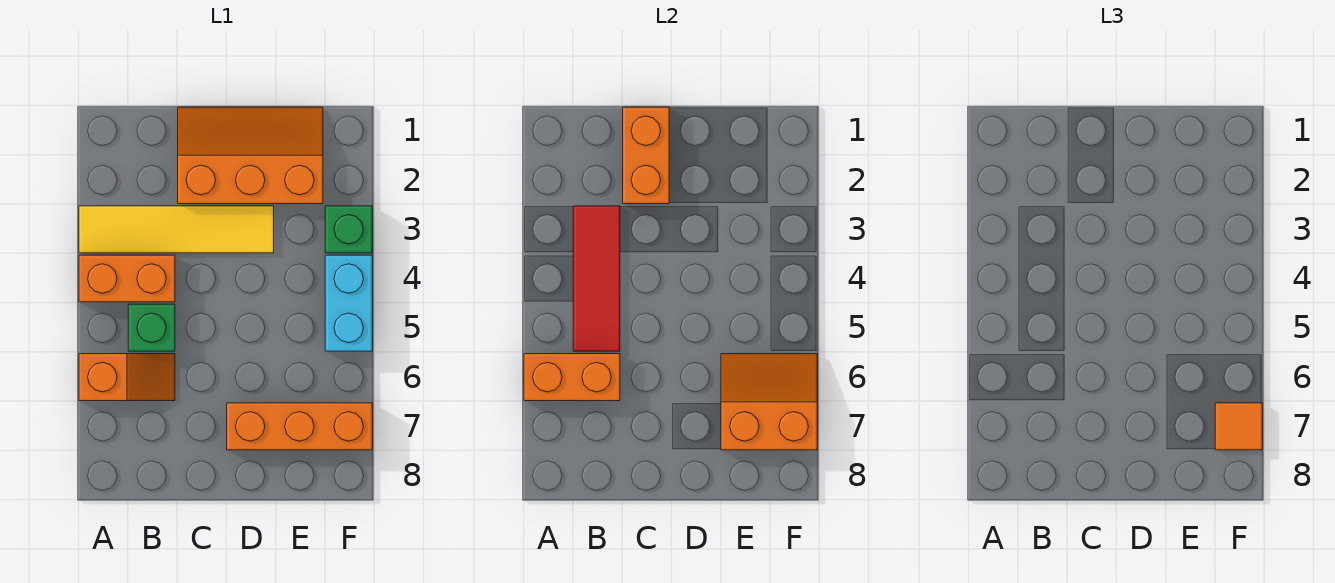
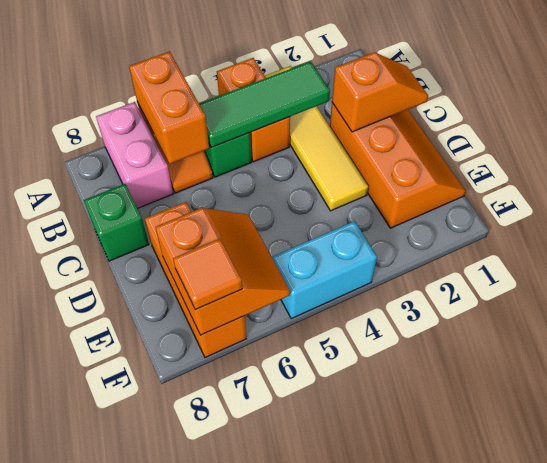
none -> pink brick A7:B7 level 1
red tile B3:B5 level 2 -> green tile B3:B5 level 2
orange brick C1:C2 level 2 -> orange slope C1:C2 level 2 top 2
green brick F3 level 1 -> green brick C8 level 1

